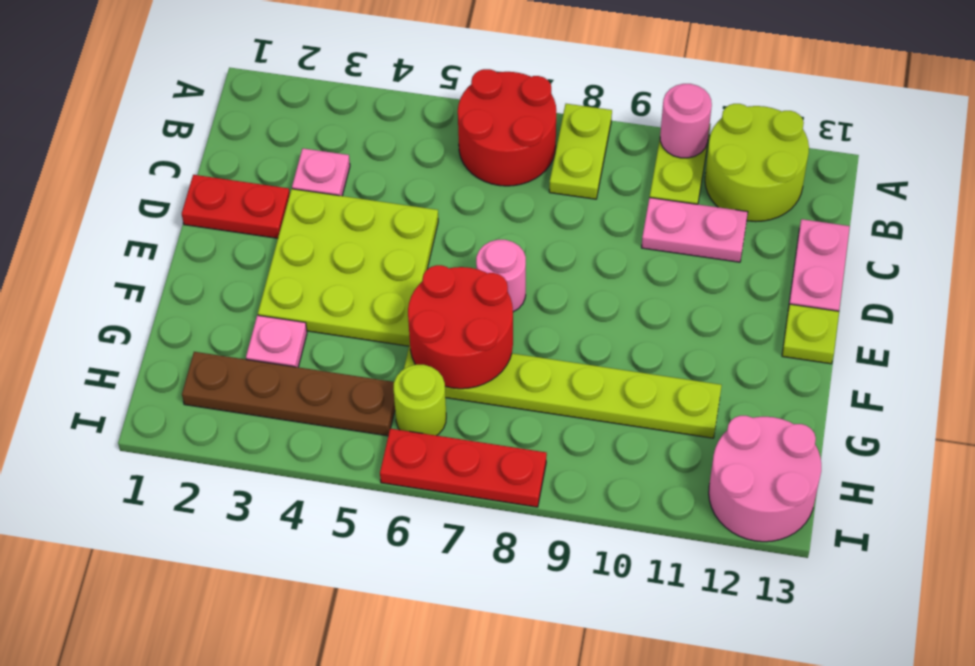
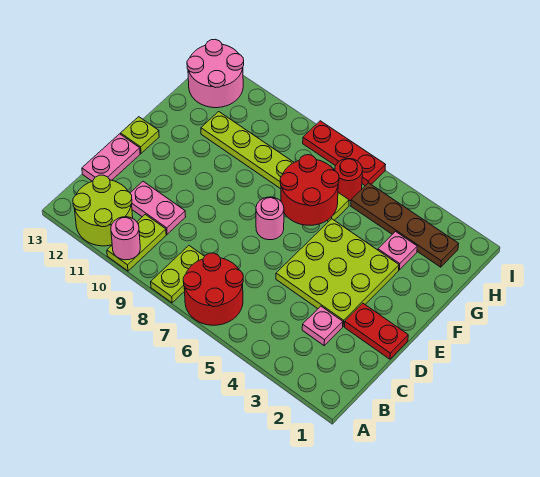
lime round brick H6 level 1 -> red round brick H6 level 1

